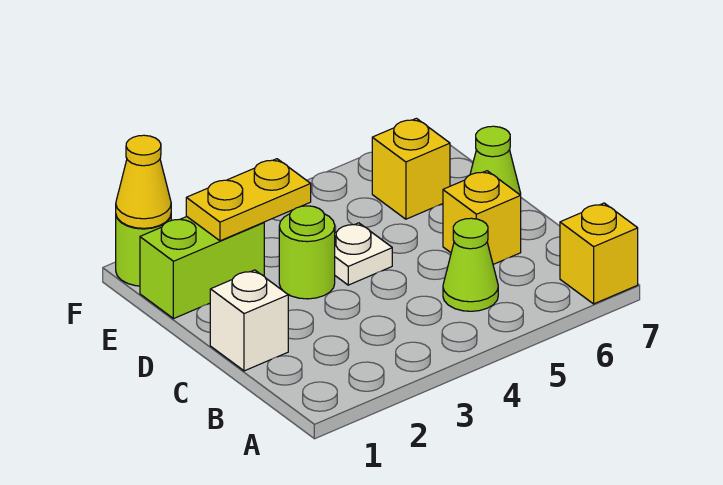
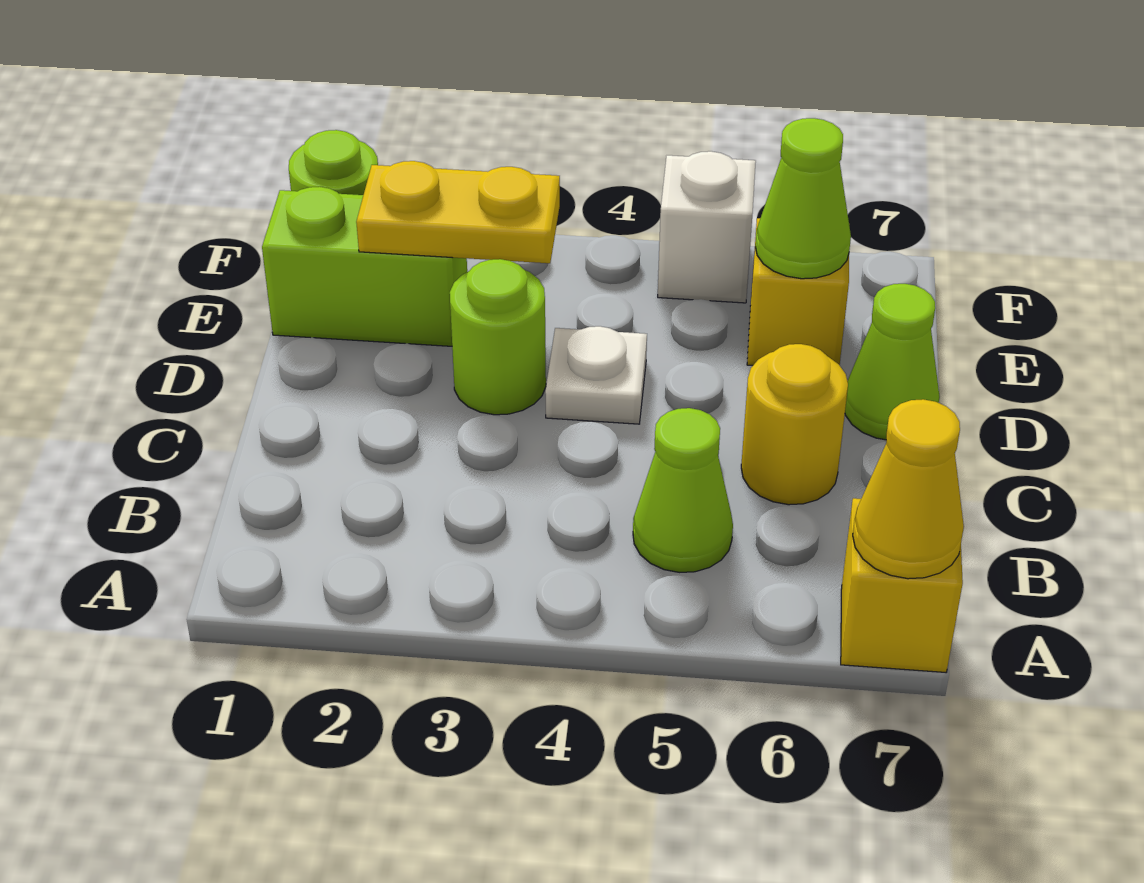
white brick C1 level 1 -> white brick F5 level 1
yellow brick C6 level 1 -> yellow round brick C6 level 1
none -> lime cone E6 level 2
yellow cone F1 level 2 -> yellow cone A7 level 2

